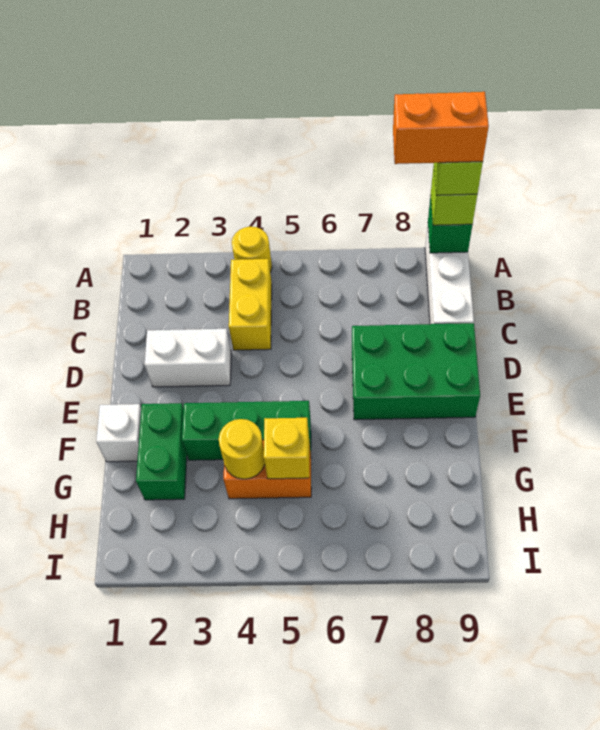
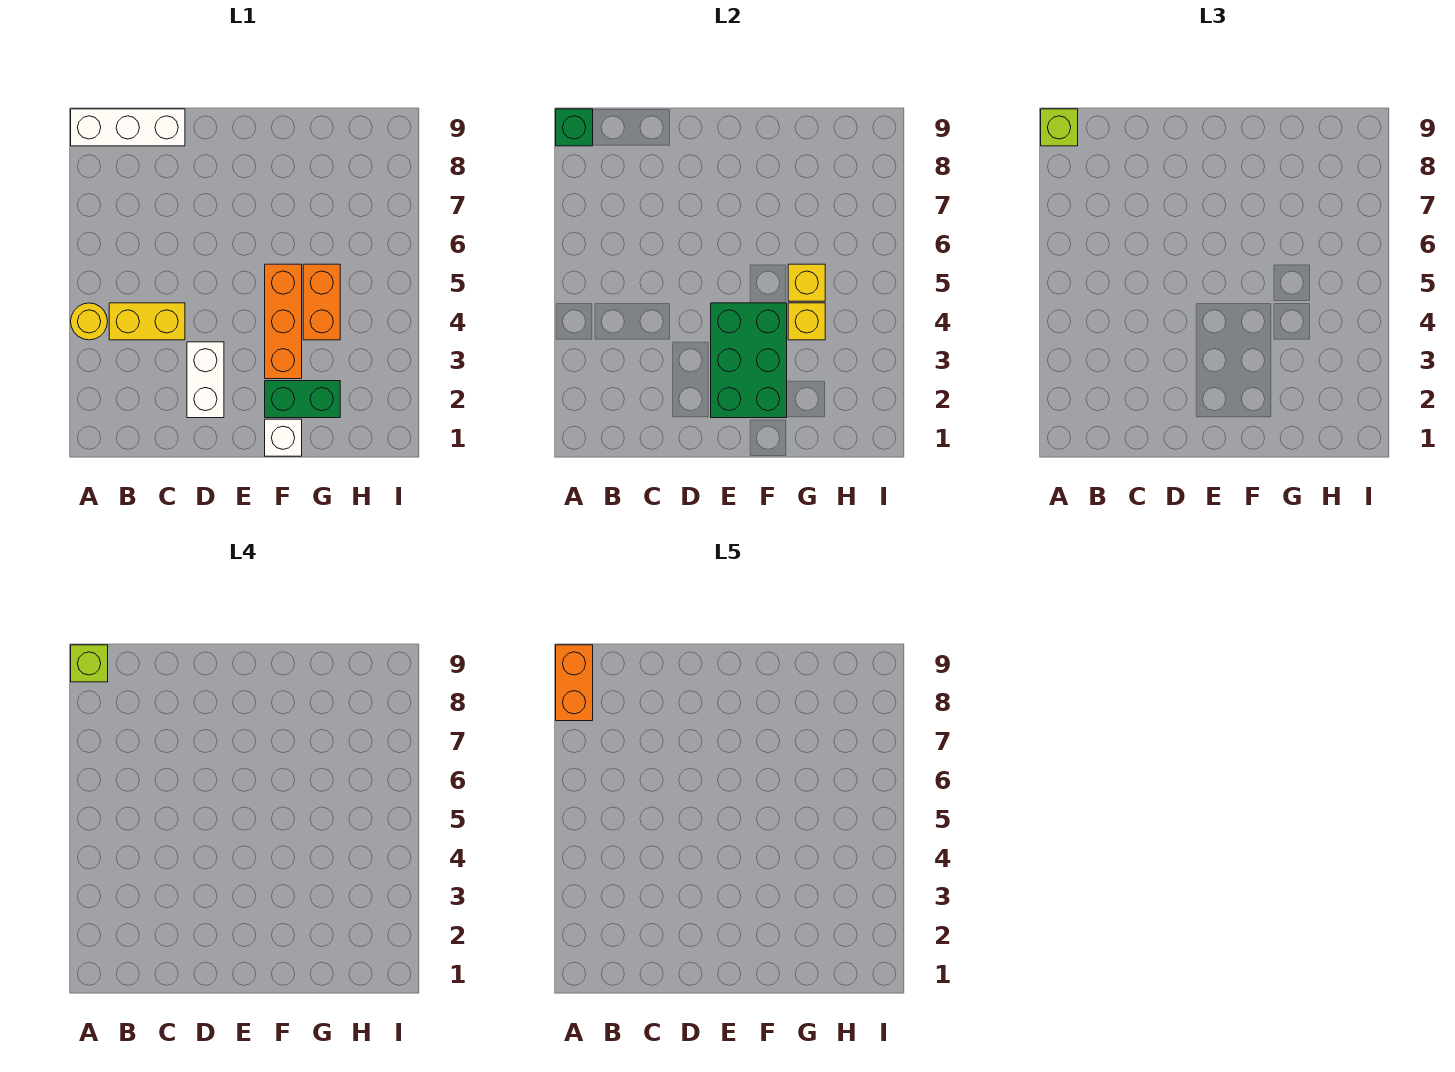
green brick D7:E9 level 1 -> green brick E2:F4 level 2
green brick F3:F5 level 1 -> orange brick F3:F5 level 1
yellow round brick G4 level 2 -> yellow brick G4 level 2

